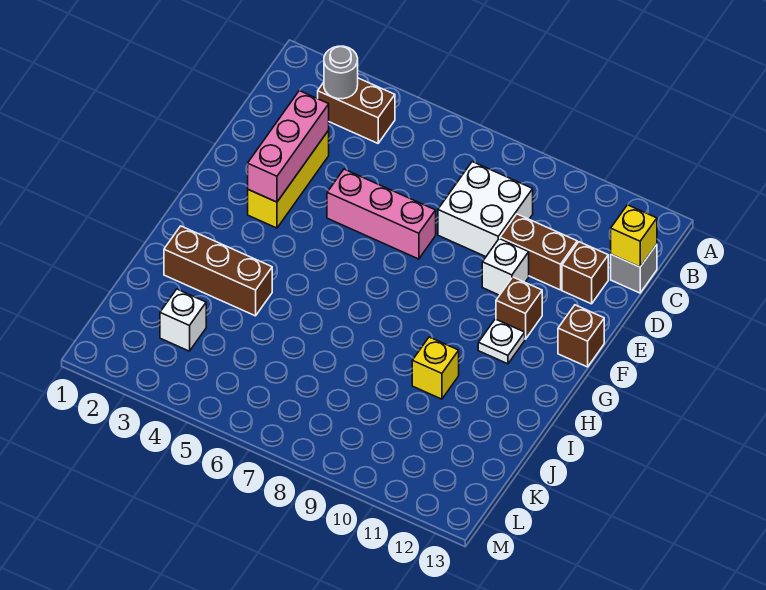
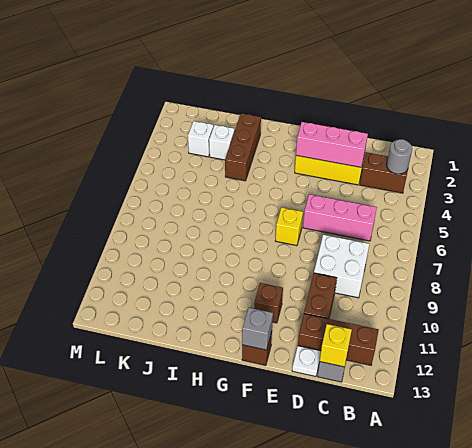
brown brick B3:B4 level 1 -> brown brick B3:C3 level 1
brown brick D12 level 1 -> brown brick B12:D12 level 1
pink brick E5:E7 level 1 -> pink brick C6:E6 level 1
white brick E10 level 1 -> white brick J3 level 1
none -> grey brick F13 level 2
white plate G11 level 1 -> white plate D13 level 1
yellow brick I10 level 1 -> yellow brick F7 level 1

